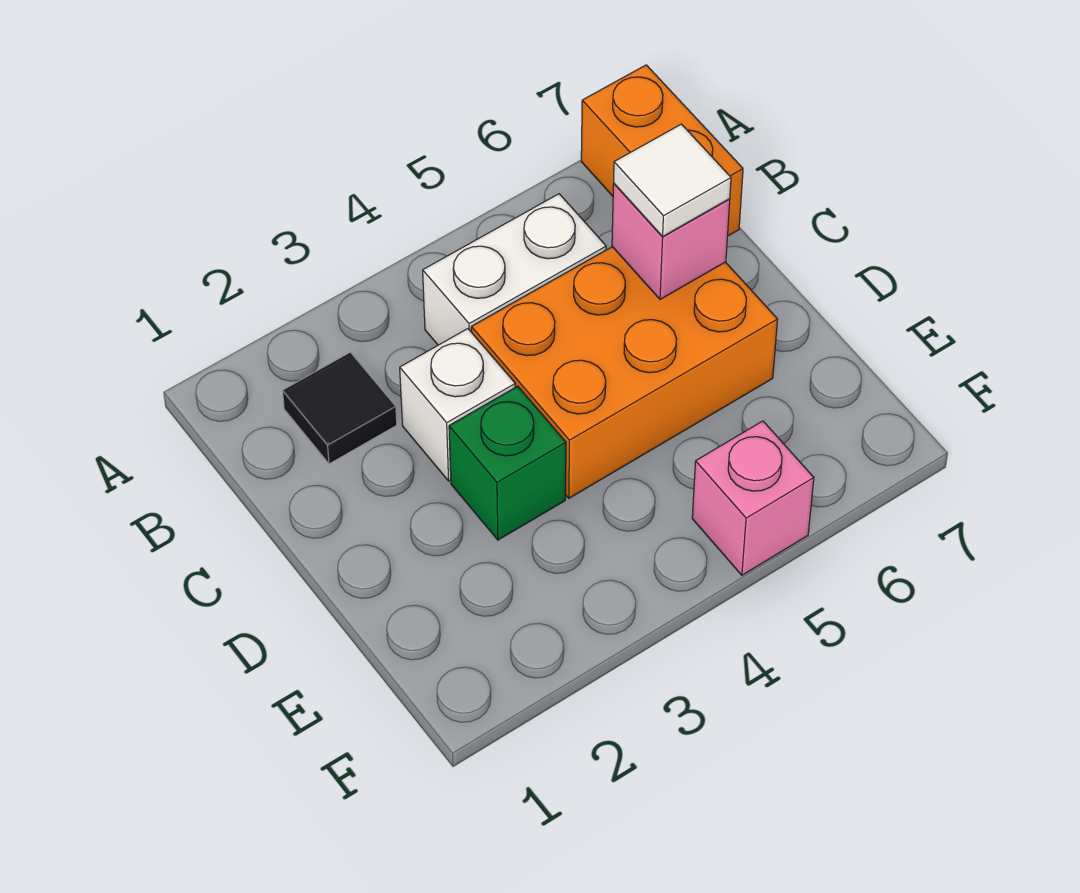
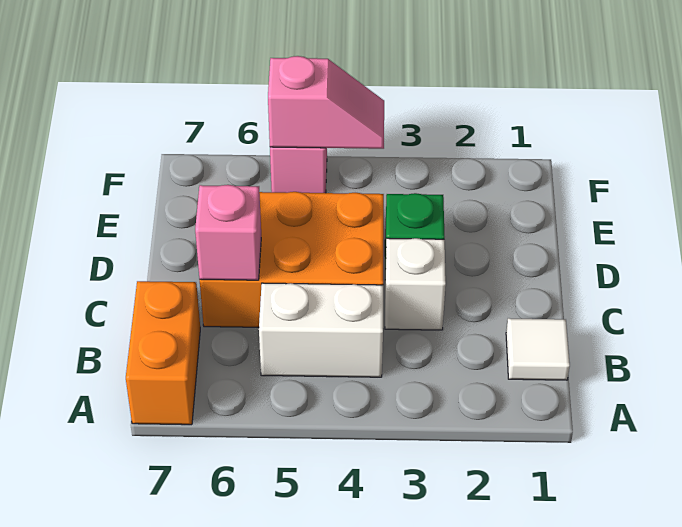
black tile B2 level 1 -> none
white tile C6 level 3 -> white tile B1 level 1
none -> pink slope F4:F5 level 2 top 5

